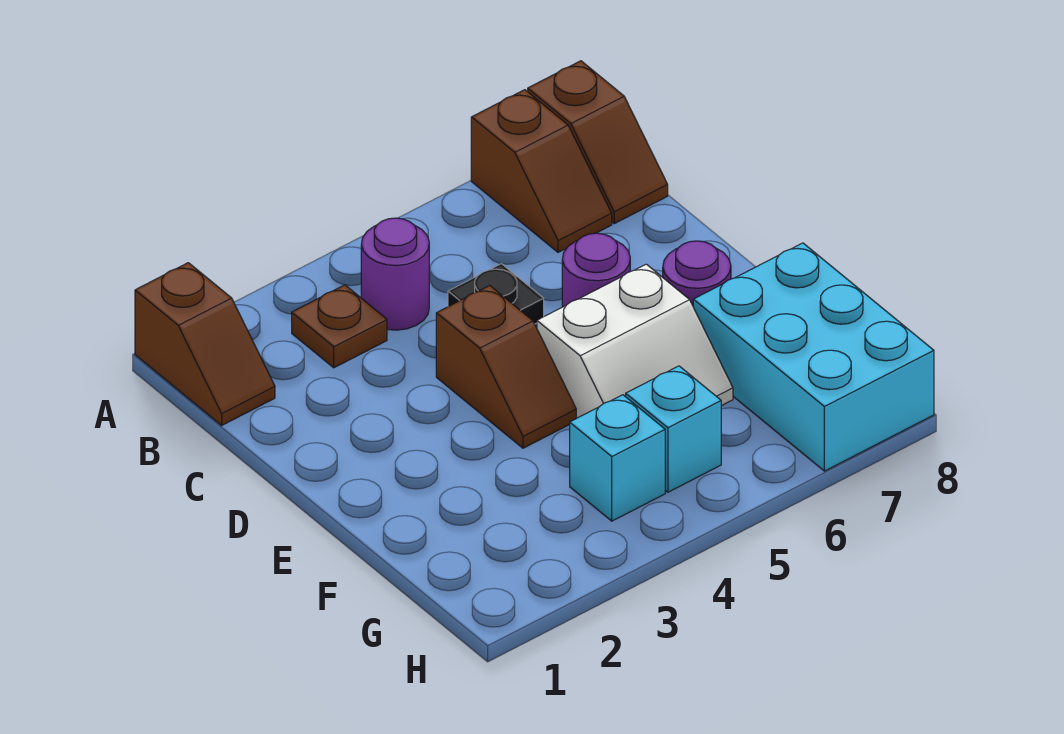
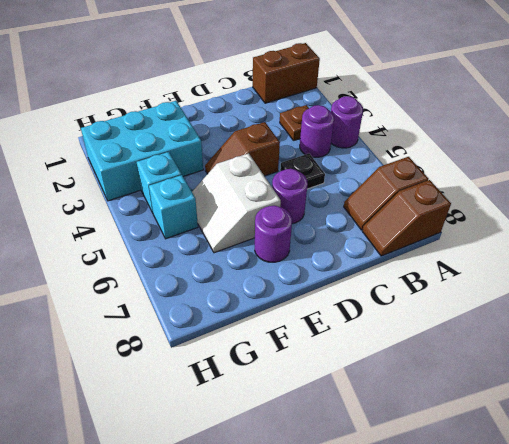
brown slope A1:B1 level 1 top A -> brown brick A1:B1 level 1
none -> purple round brick A4 level 1
cyan brick F7:H8 level 1 -> cyan brick F2:H3 level 1

